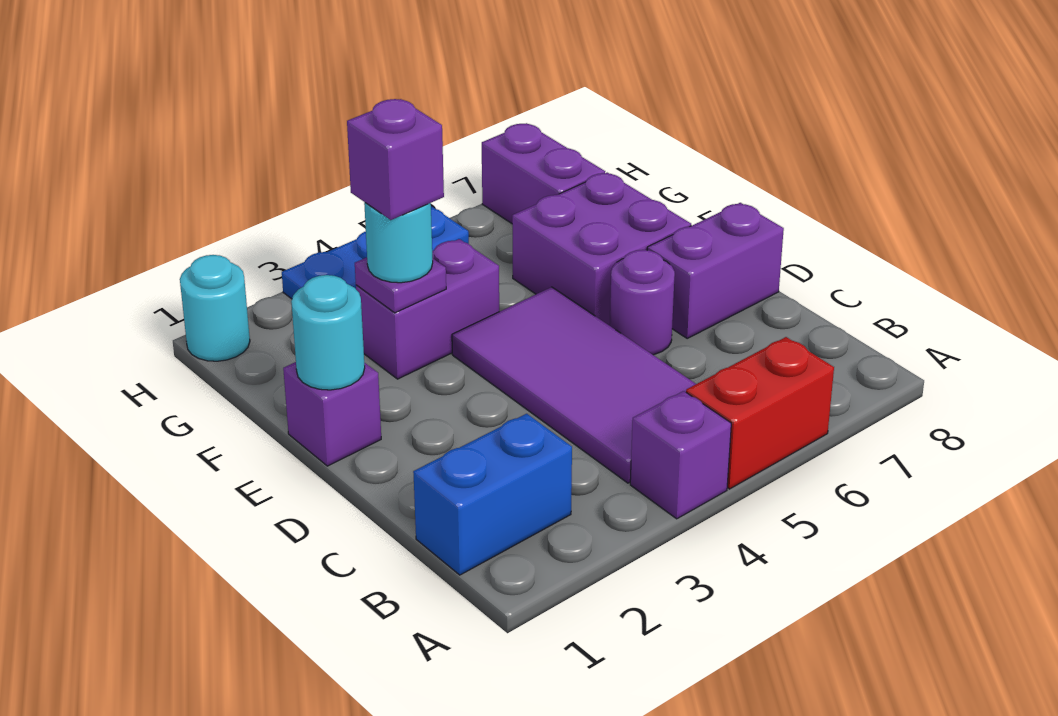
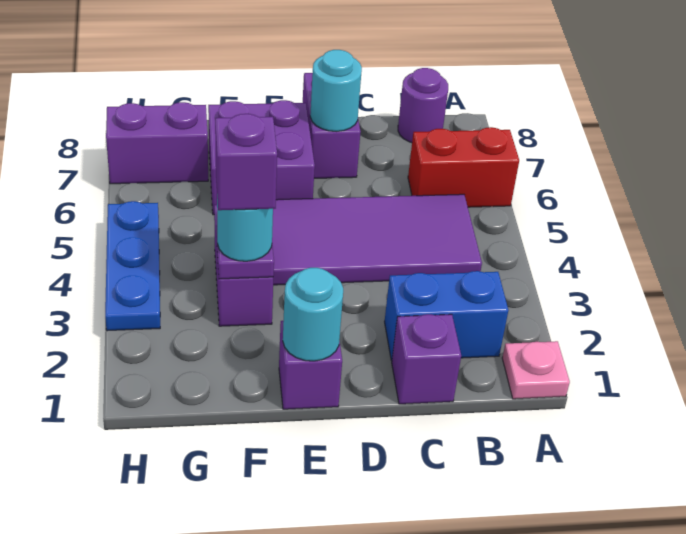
none -> pink plate A1 level 1
purple brick A4 level 1 -> purple brick C1 level 1
red brick A5:A6 level 1 -> red brick A6:B6 level 1
blue brick B1:B2 level 1 -> blue brick B2:C2 level 1
purple round brick D6 level 1 -> purple round brick B8 level 1
cyan round brick H1 level 1 -> cyan round brick D7 level 2

